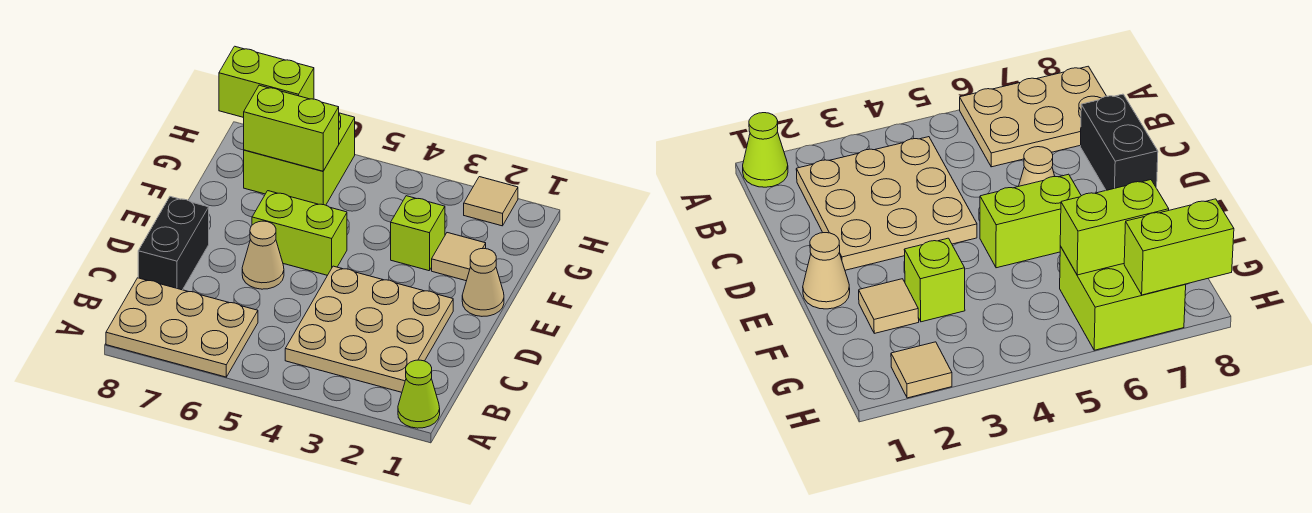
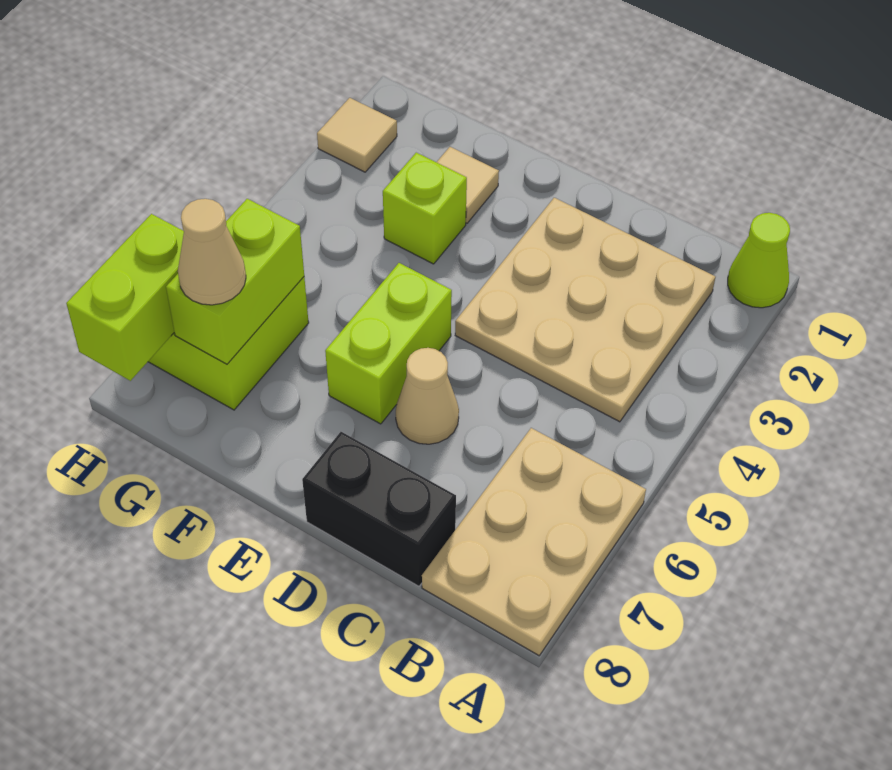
tan cone E1 level 1 -> tan cone G7 level 3

